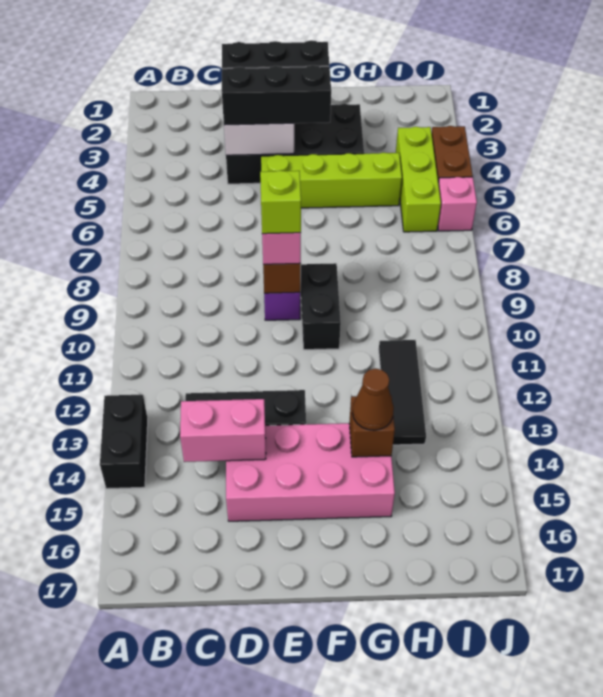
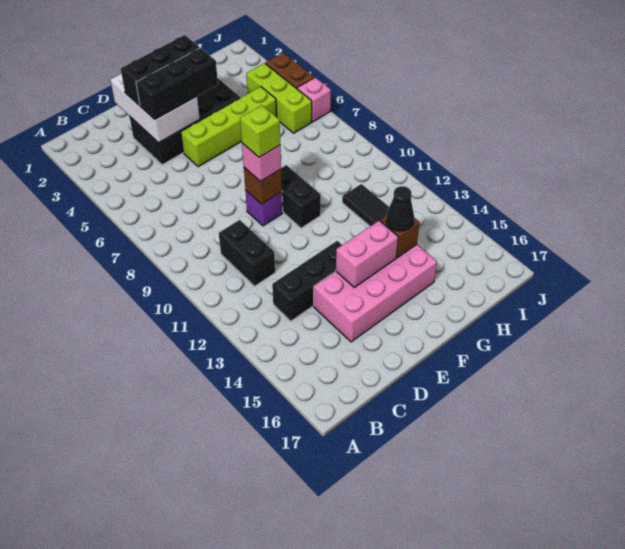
black brick A13:A14 level 1 -> black brick C10:C11 level 1
pink brick C14:D14 level 2 -> pink brick E14:F14 level 2
brown cone G14 level 3 -> black cone G14 level 3

